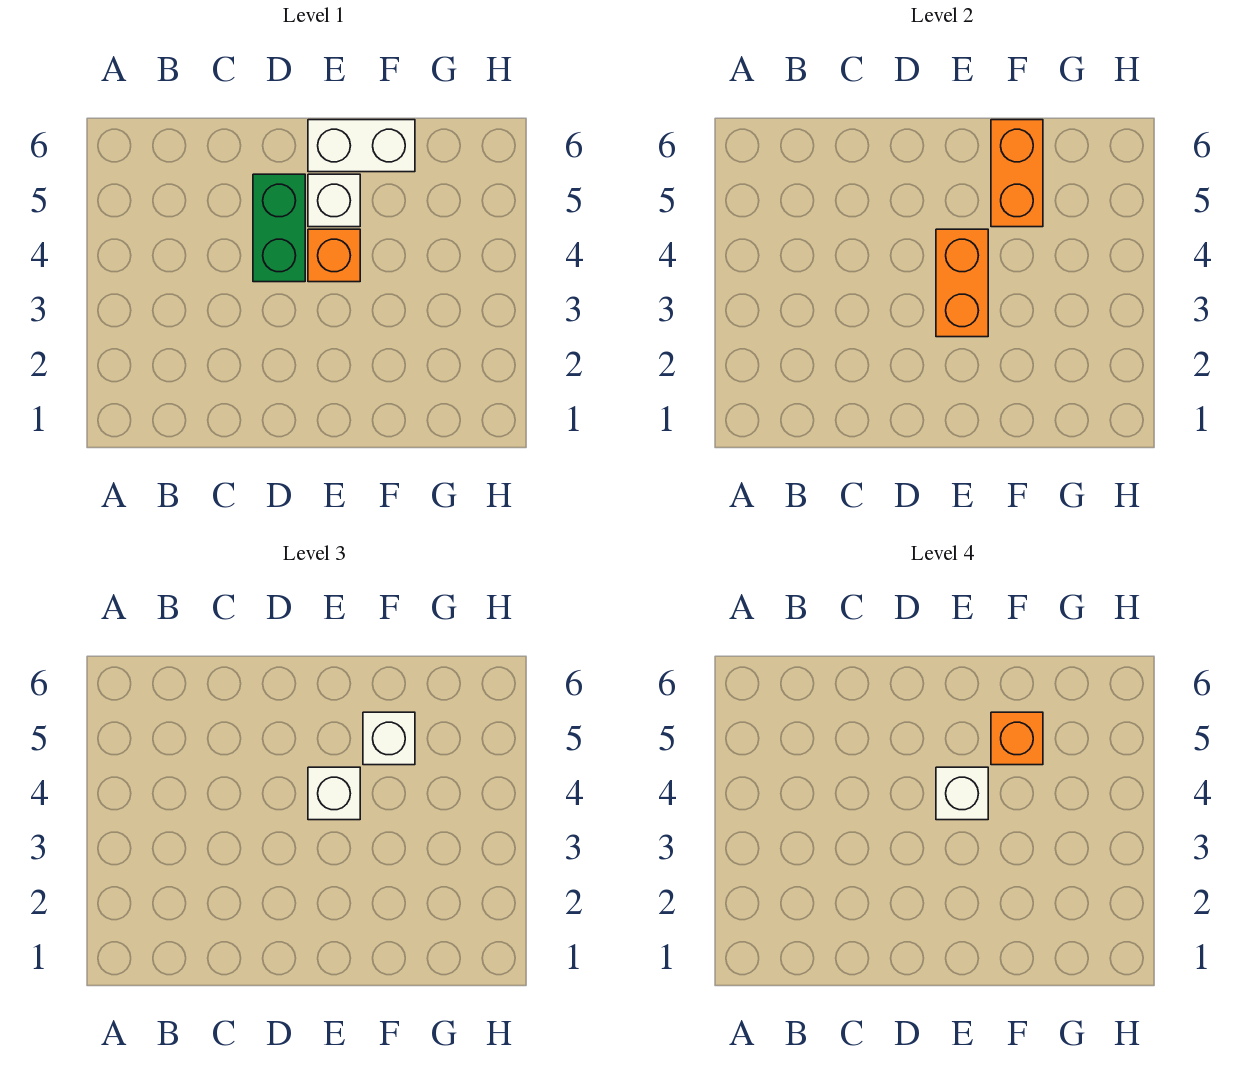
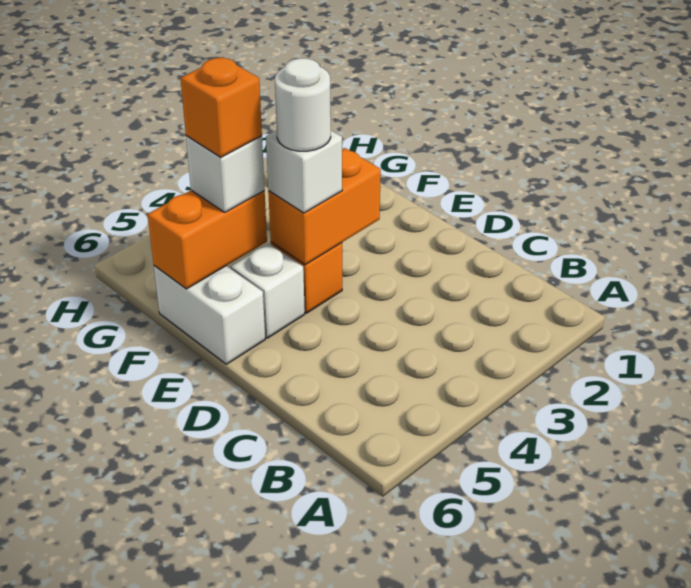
green brick D4:D5 level 1 -> none
white brick E4 level 4 -> white round brick E4 level 4

